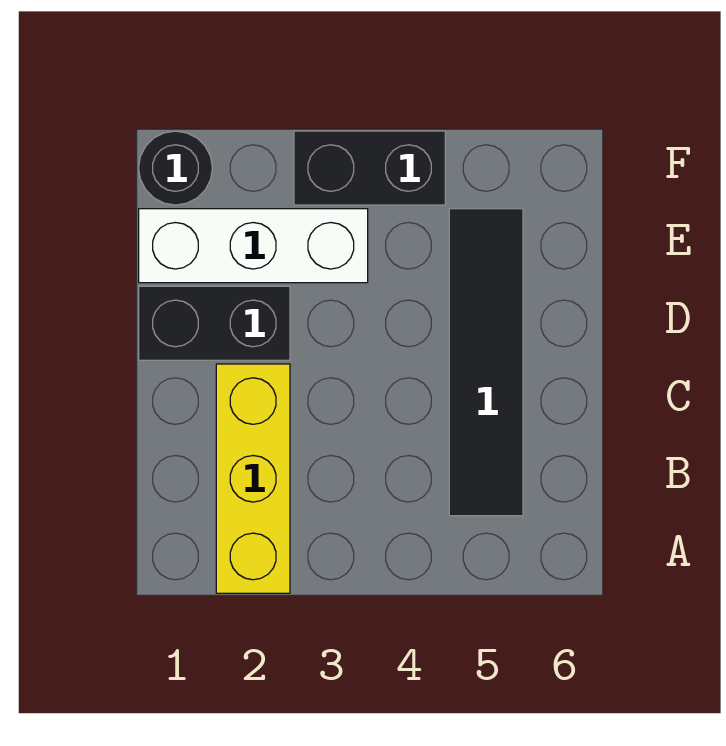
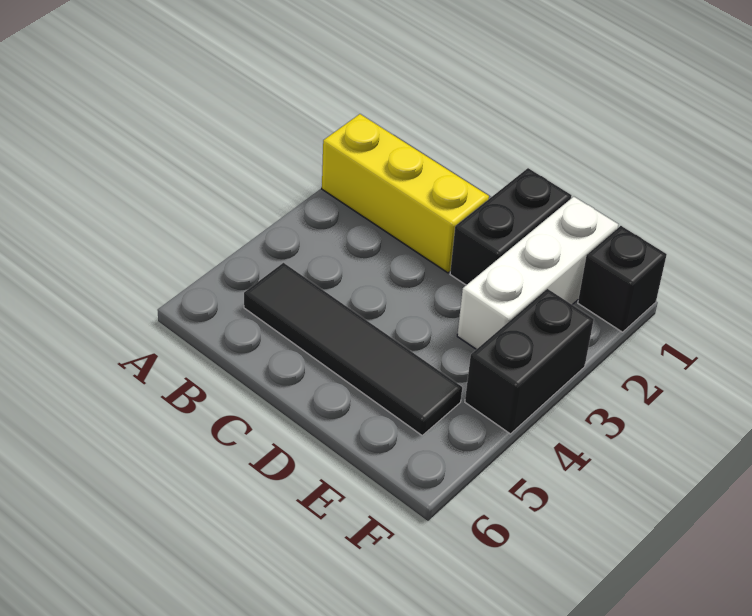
black round brick F1 level 1 -> black brick F1 level 1

